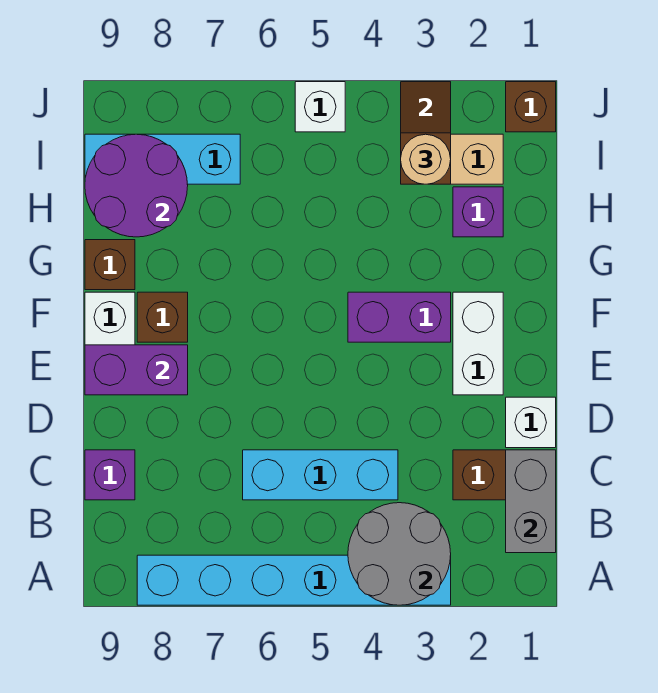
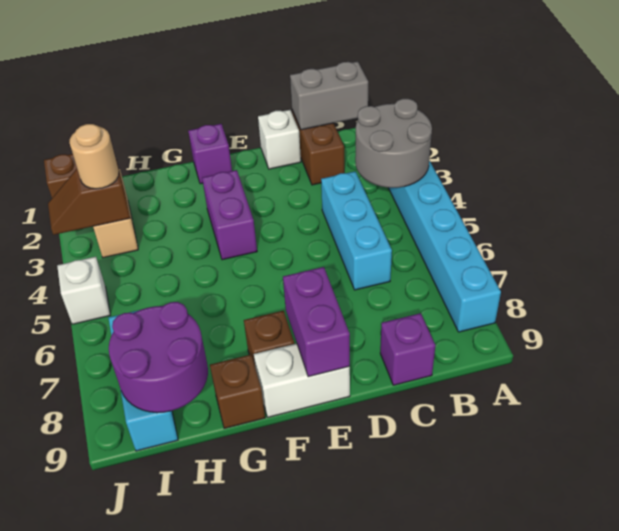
white brick E2:F2 level 1 -> none
purple brick H2 level 1 -> purple brick F1 level 1

